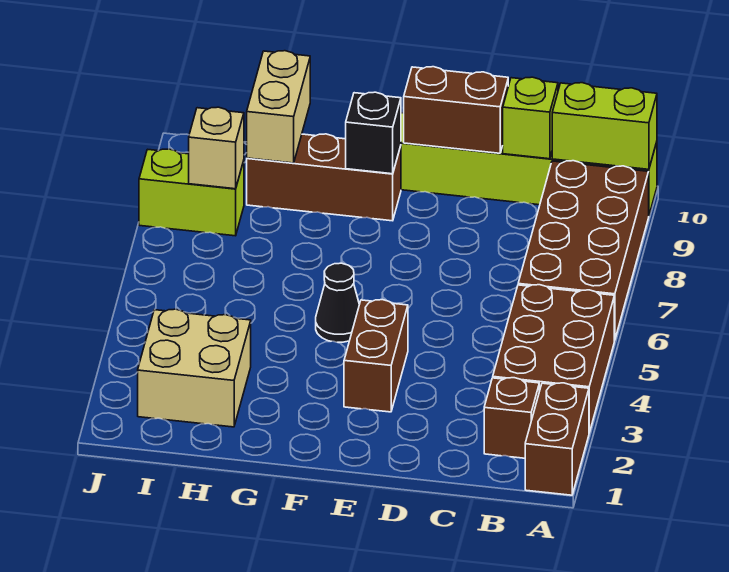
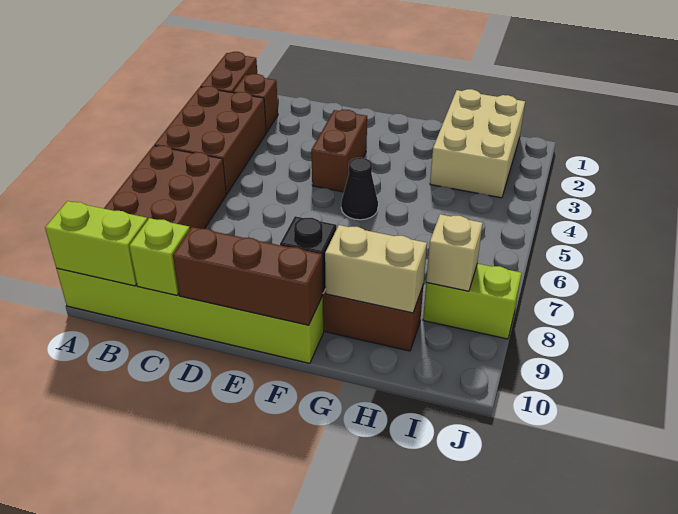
brown brick D10:E10 level 2 -> brown brick D10:F10 level 2
tan brick H2:I3 level 1 -> tan brick H1:I3 level 1
tan brick H9:H10 level 2 -> tan brick G9:H9 level 2

